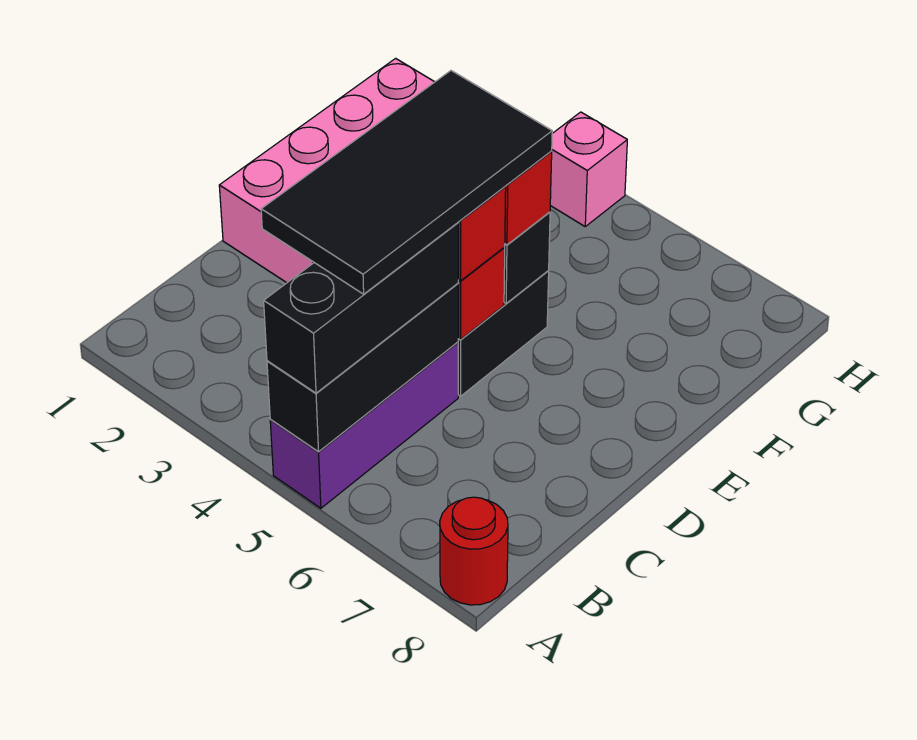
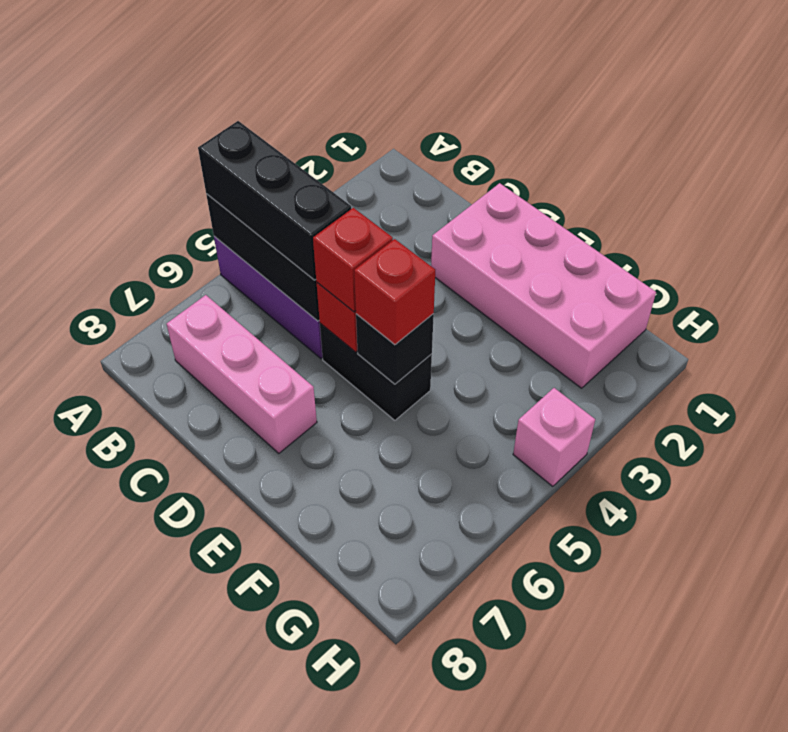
red round brick A8 level 1 -> none
black tile B4:E5 level 4 -> none
none -> pink brick B7:D7 level 1

